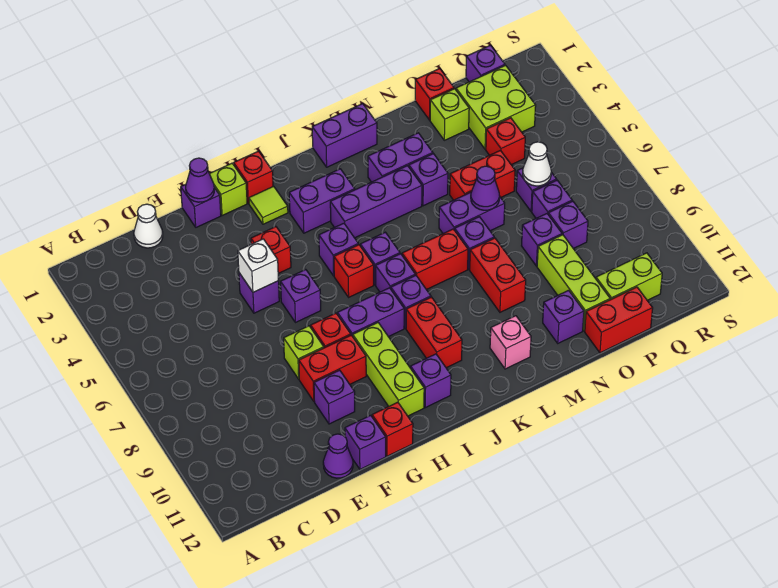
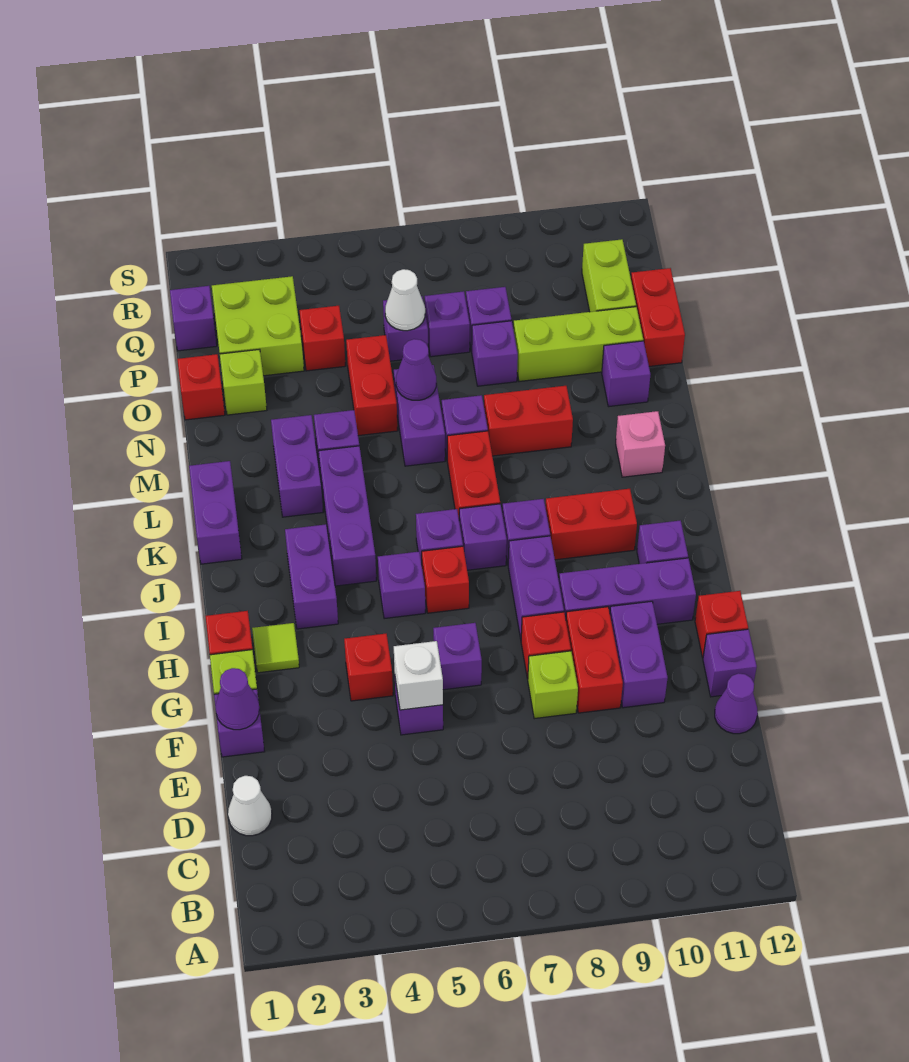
purple brick F10 level 1 -> purple brick F10:G10 level 1
lime brick H9:H11 level 1 -> purple brick H9:H11 level 1

